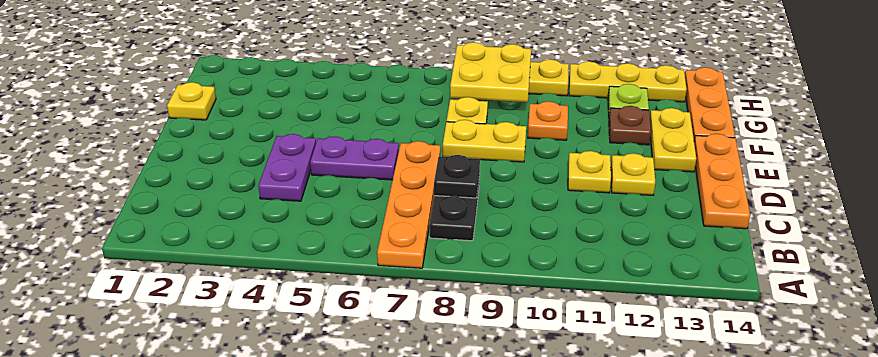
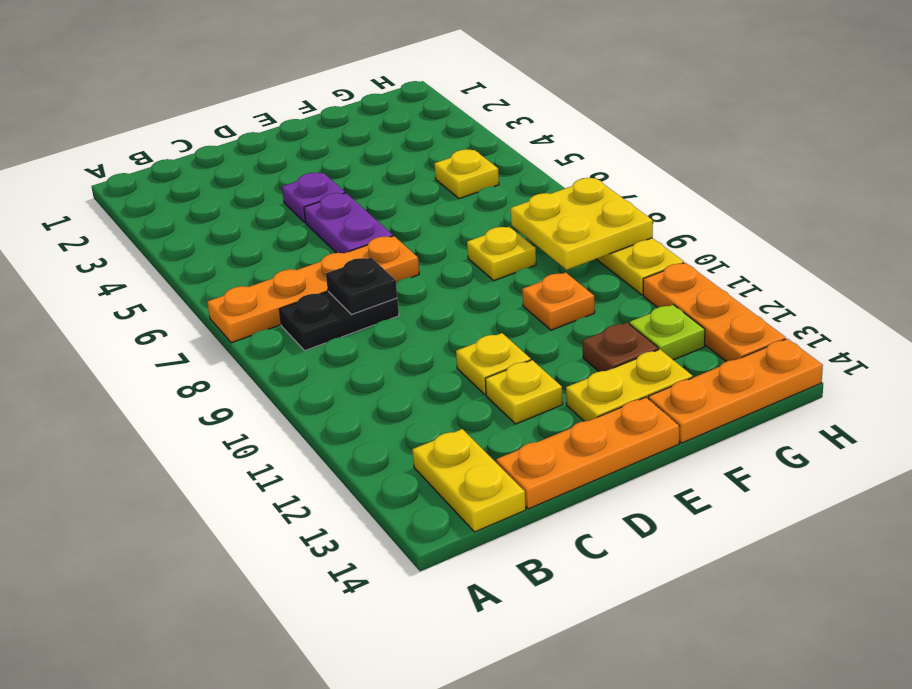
purple plate C4:D4 level 1 -> purple plate D4 level 1
yellow plate E8:E9 level 1 -> yellow plate B13:B14 level 1
yellow plate F1 level 1 -> yellow plate G5 level 1
yellow plate H11:H13 level 1 -> orange plate H11:H13 level 1

